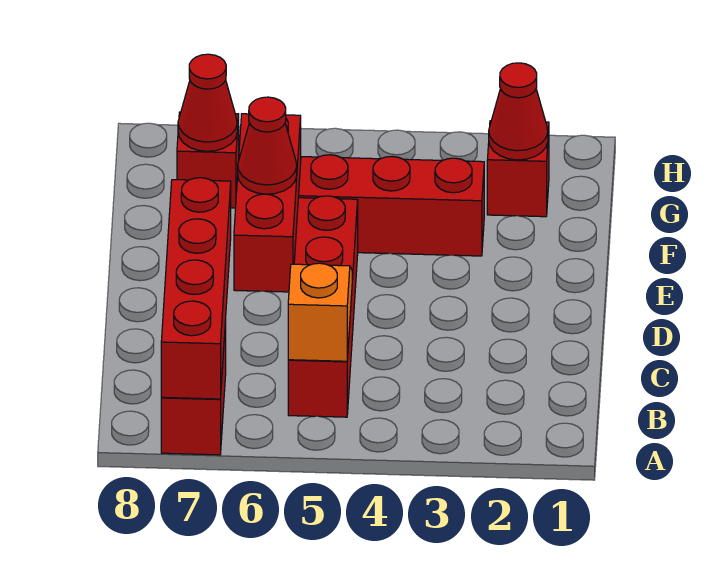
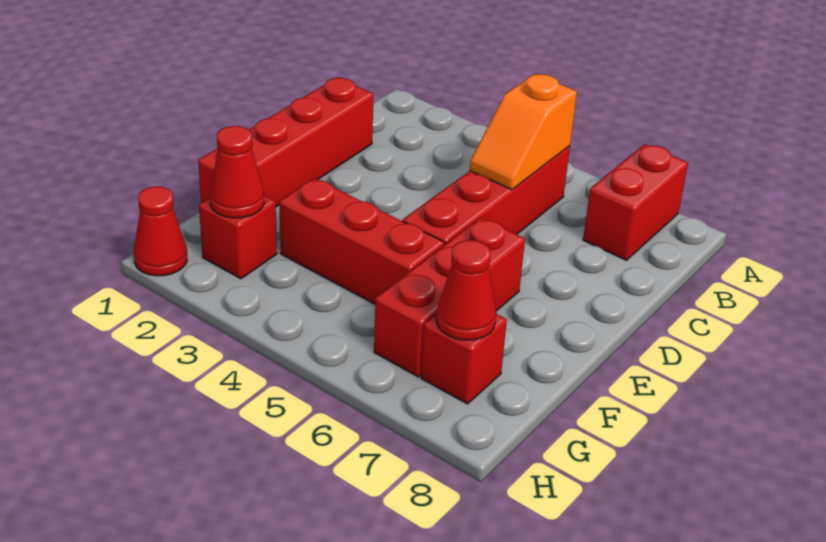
red brick A7:D7 level 2 -> red brick C1:F1 level 1
red cone F6 level 2 -> red cone H1 level 1

